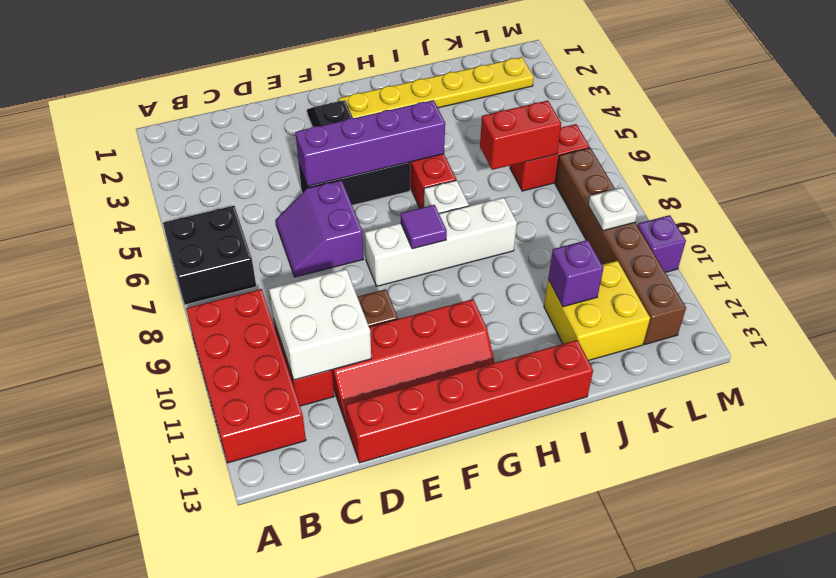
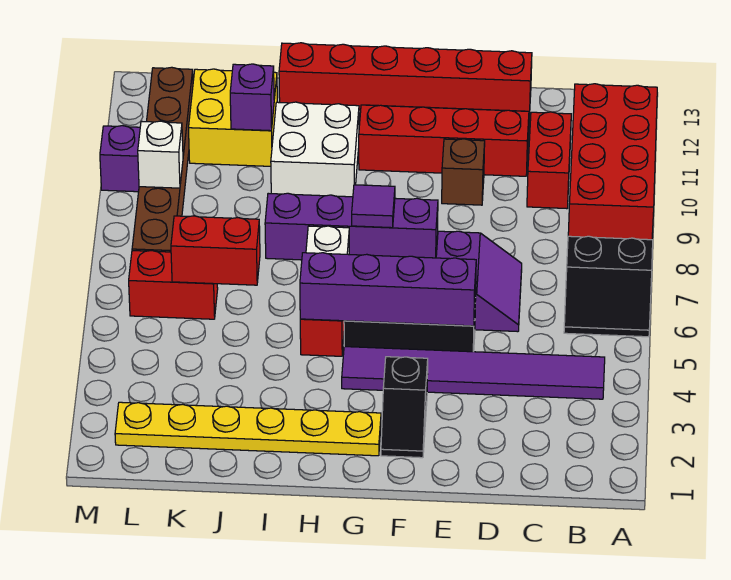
black brick A6:B7 level 1 -> black slope A6:B7 level 1 top 7
none -> purple tile B4:G4 level 1
white brick C10:D11 level 2 -> white brick H10:I11 level 1
white brick F8:I8 level 1 -> purple brick F8:I8 level 1
white plate L9 level 2 -> white brick L9 level 2

